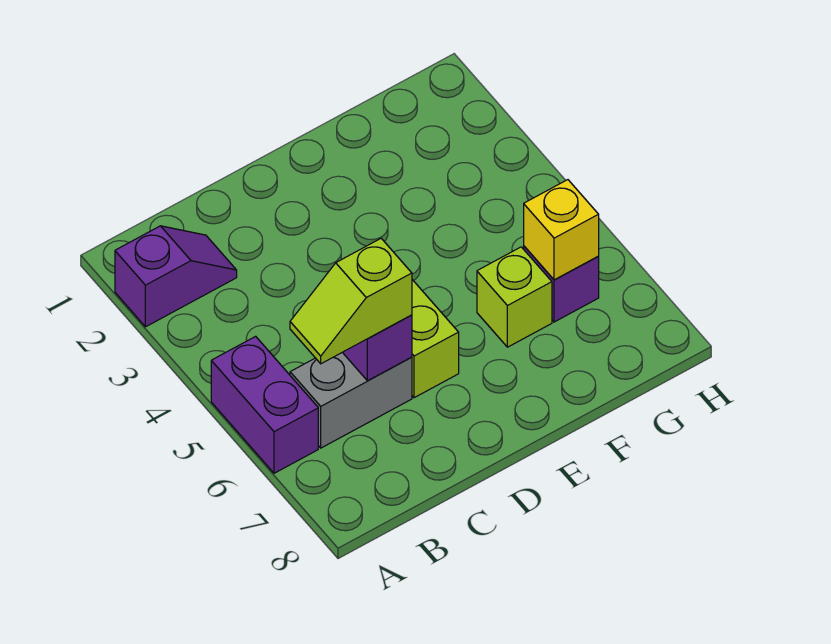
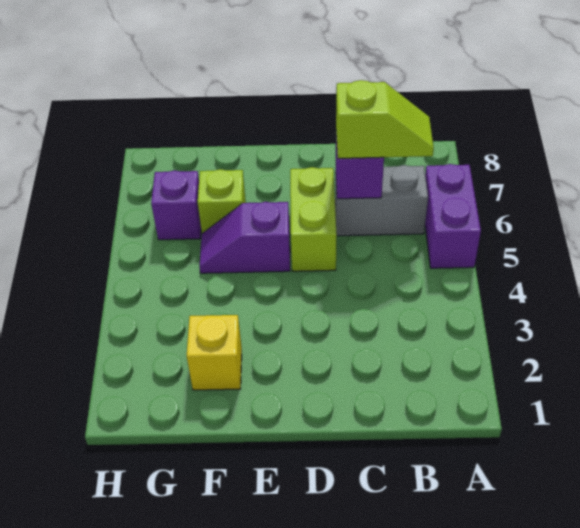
purple slope A2:B2 level 1 top A -> purple slope E5:F5 level 1 top E
yellow brick G6 level 2 -> yellow brick F2 level 1

